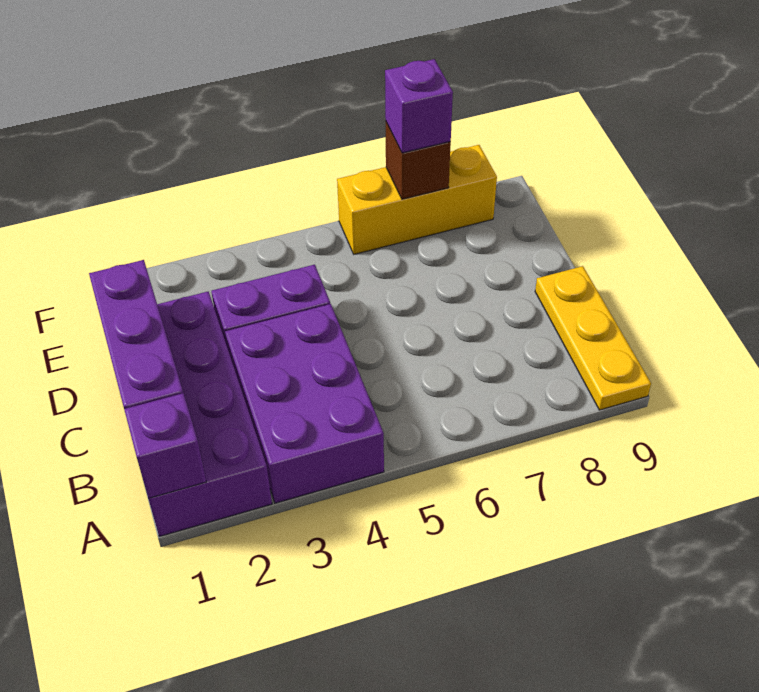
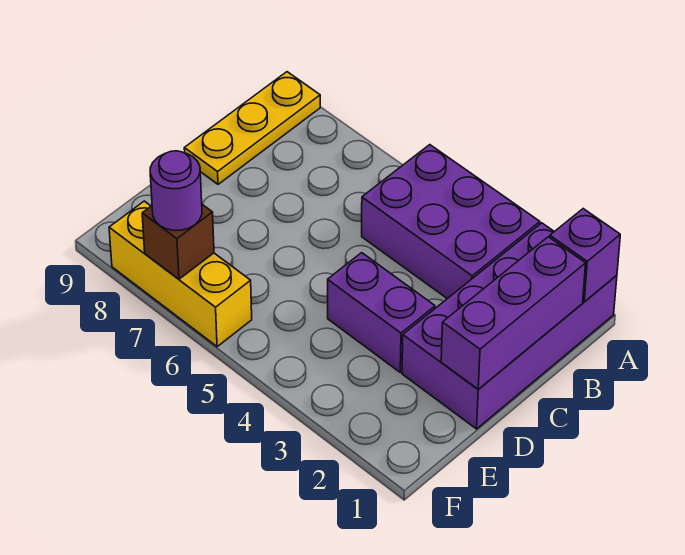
purple brick A3:C4 level 1 -> purple brick A3:B5 level 1
purple brick F7 level 3 -> purple round brick F7 level 3

